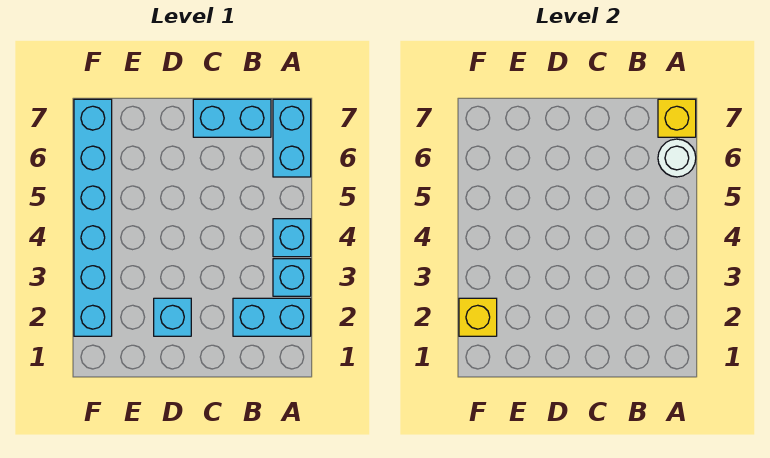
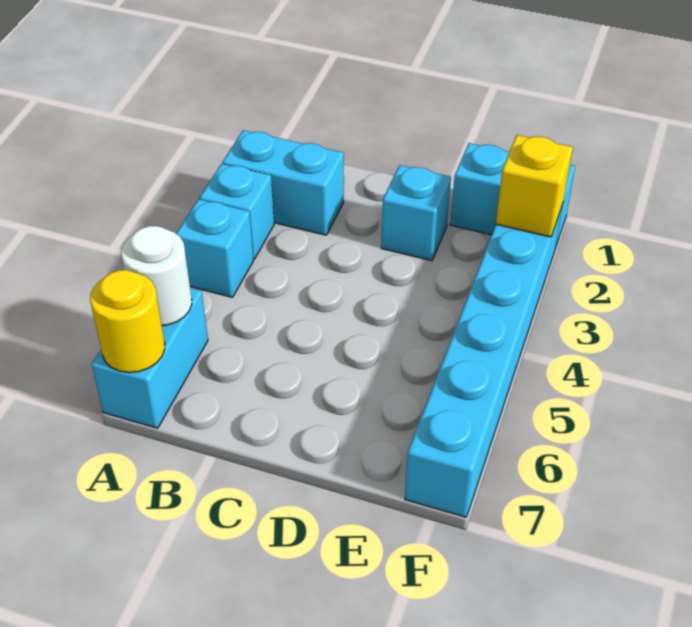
yellow brick A7 level 2 -> yellow round brick A7 level 2
cyan brick B7:C7 level 1 -> cyan brick E1:F1 level 1

